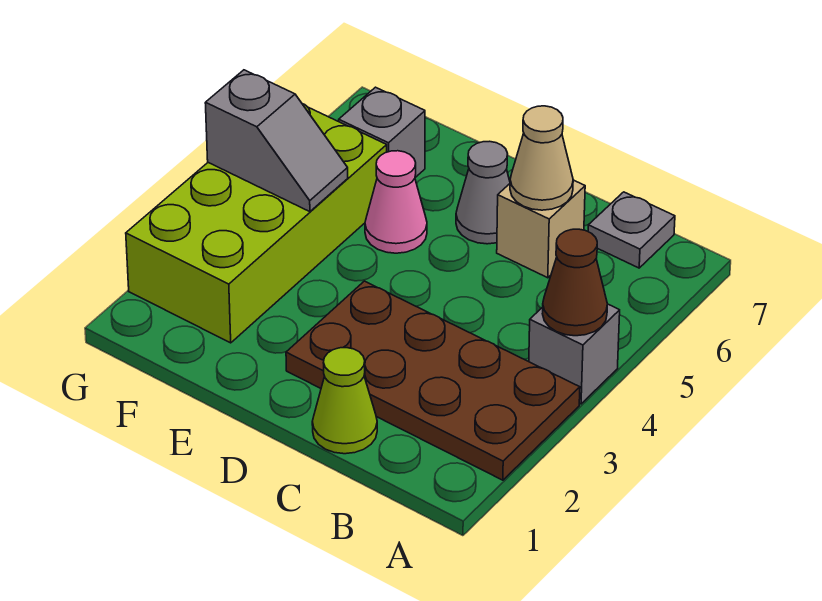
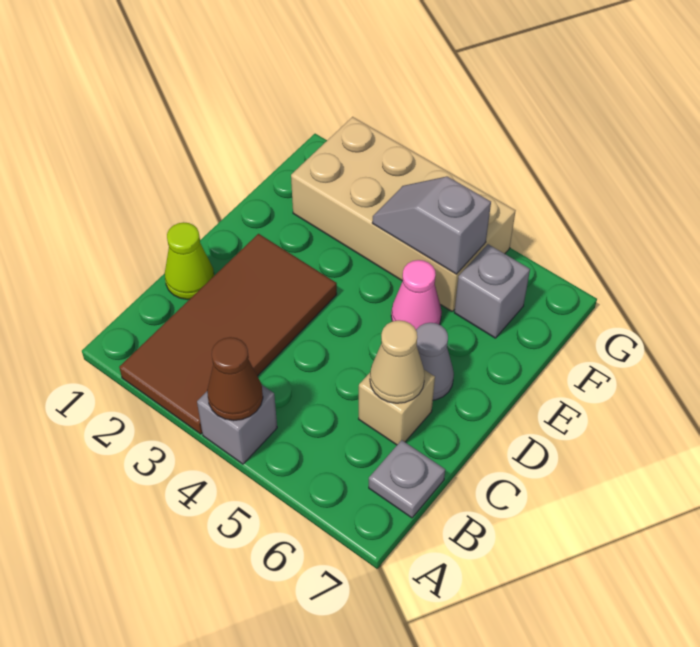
brown plate A2:D3 level 1 -> brown tile A2:D3 level 1
lime brick F2:G5 level 1 -> tan brick F2:G5 level 1
grey slope F4:G4 level 2 top G -> grey slope F4:F5 level 2 top 5

